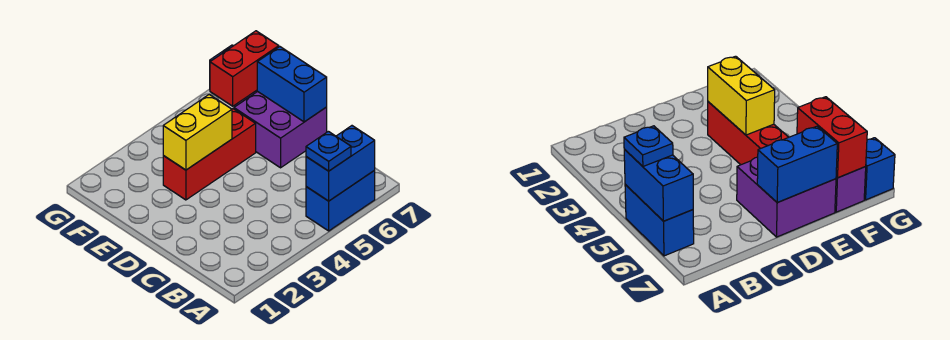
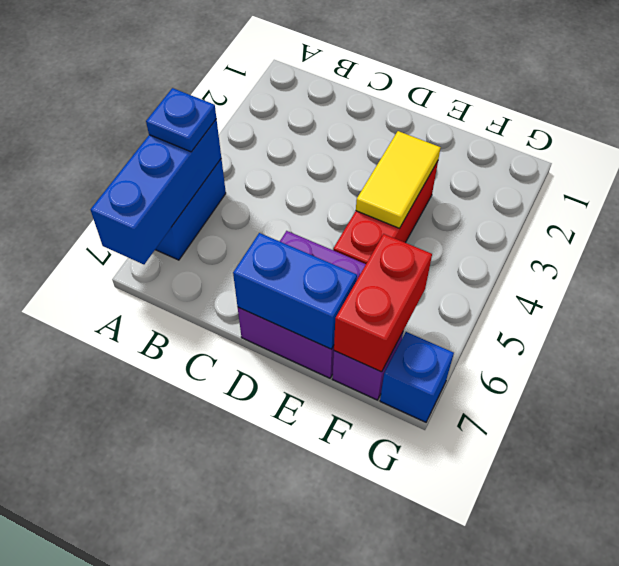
blue brick A5:A6 level 2 -> blue brick A5:A7 level 2
yellow brick E3:E4 level 2 -> yellow tile E3:E4 level 2

